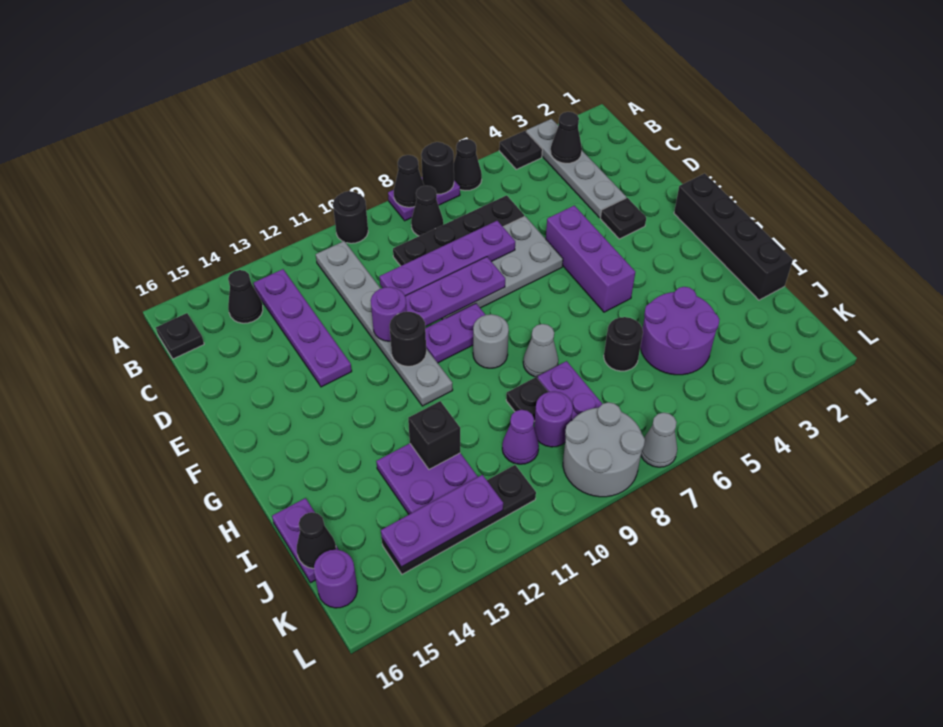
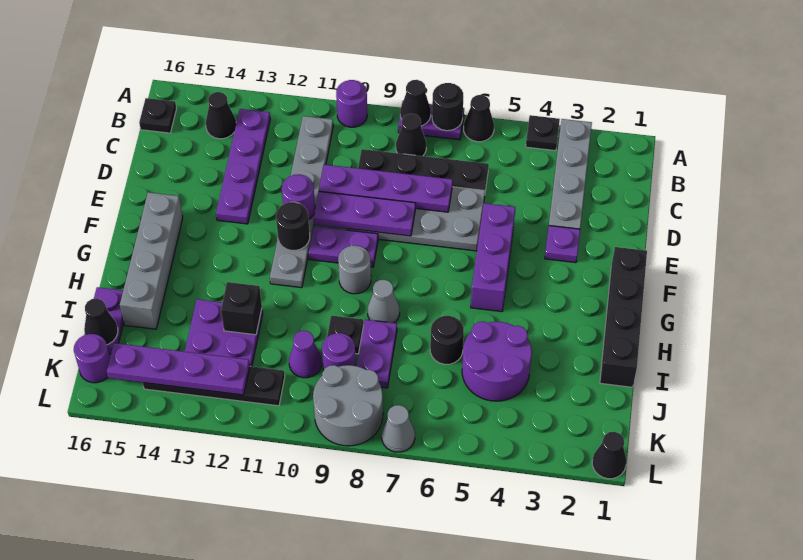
black round brick A10 level 1 -> purple round brick A10 level 1
black cone B3 level 2 -> black cone L1 level 1
black plate E3 level 1 -> purple plate E3 level 1
none -> grey brick F15:I15 level 1
purple plate K12:K14 level 2 -> purple plate K12:K15 level 2

